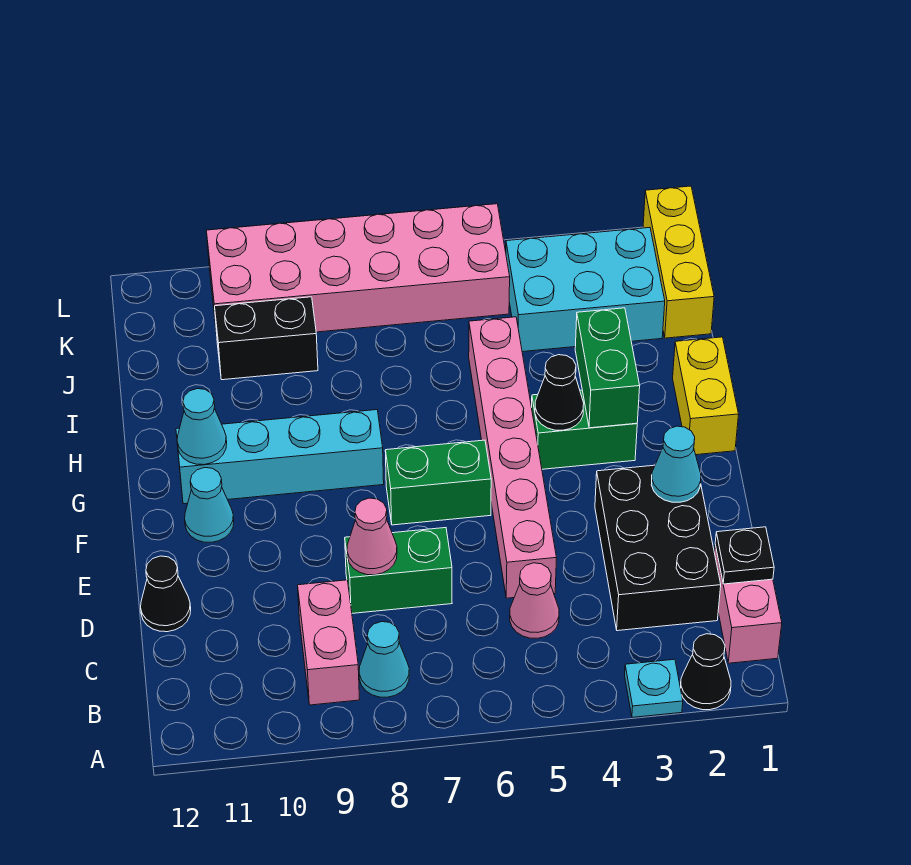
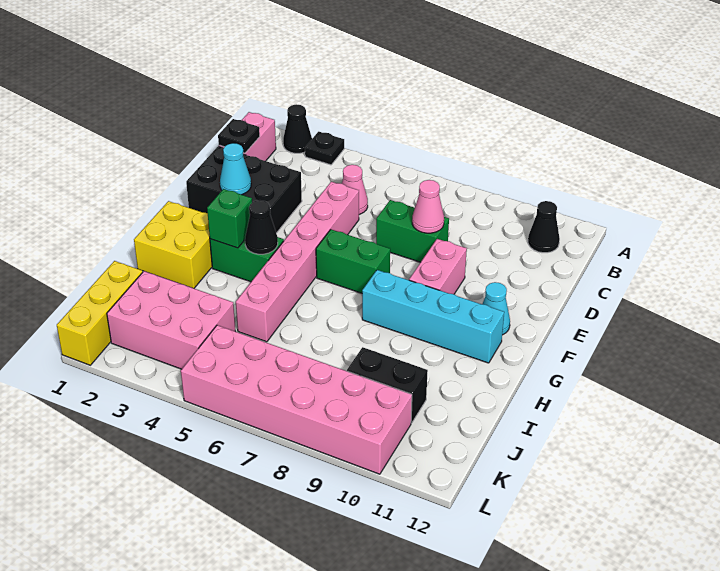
cyan plate A3 level 1 -> black plate A3 level 1
cyan cone B8 level 1 -> none
pink brick B9:C9 level 1 -> pink brick E9:F9 level 1
black brick C2:E3 level 1 -> black brick D1:E3 level 1
black cone D12 level 1 -> black cone B11 level 1
yellow brick G1:H1 level 1 -> yellow brick G1:H2 level 1
green brick G3:H3 level 2 -> green brick G3 level 2
cyan cone G11 level 2 -> none
cyan brick J2:K4 level 1 -> pink brick J2:K4 level 1

